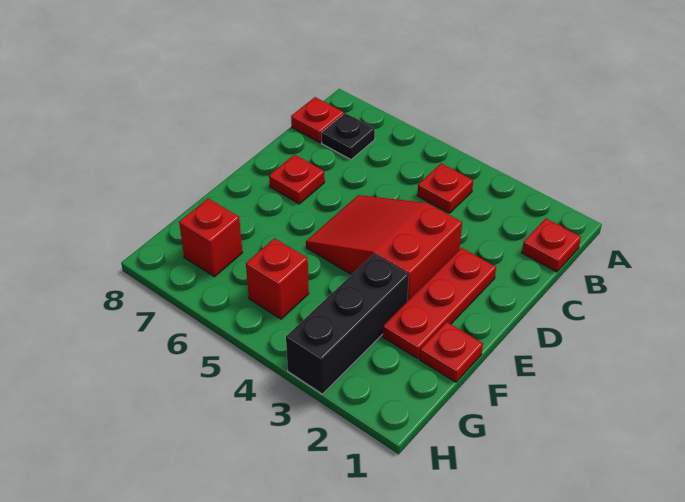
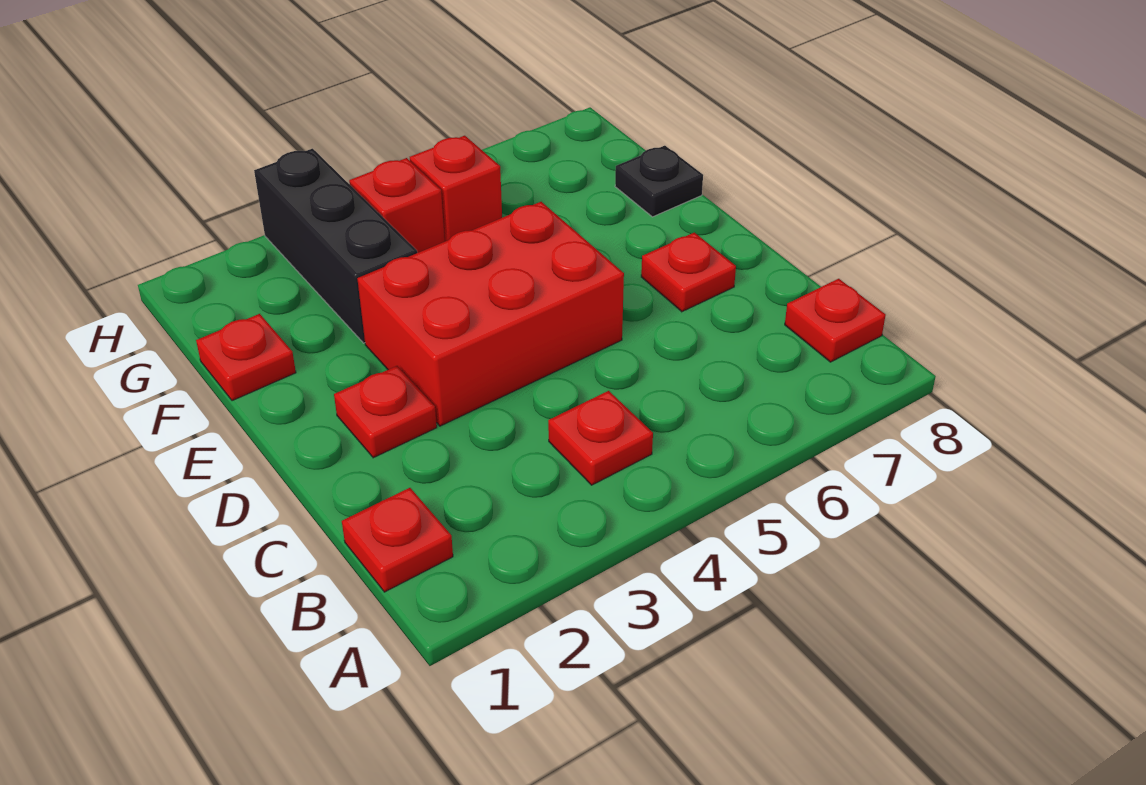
black plate B7 level 1 -> black plate F8 level 1
red plate D2:F2 level 1 -> red plate D2 level 1
red slope D3:E5 level 1 top 3 -> red brick D3:E5 level 1
red brick G7 level 1 -> red brick G4 level 1

